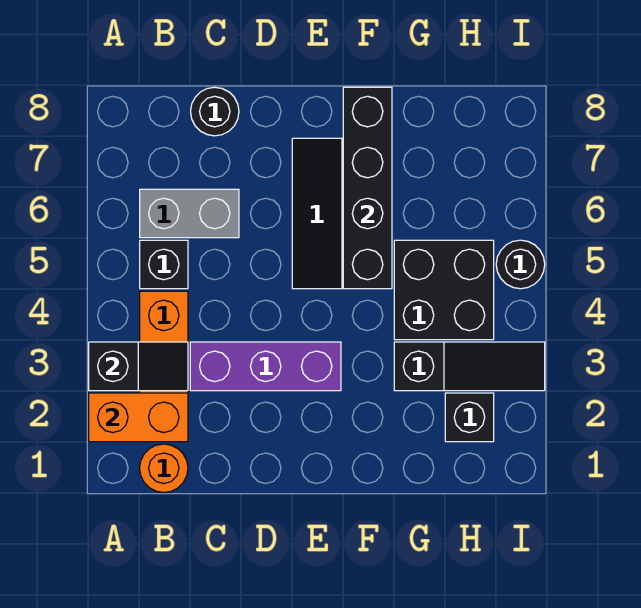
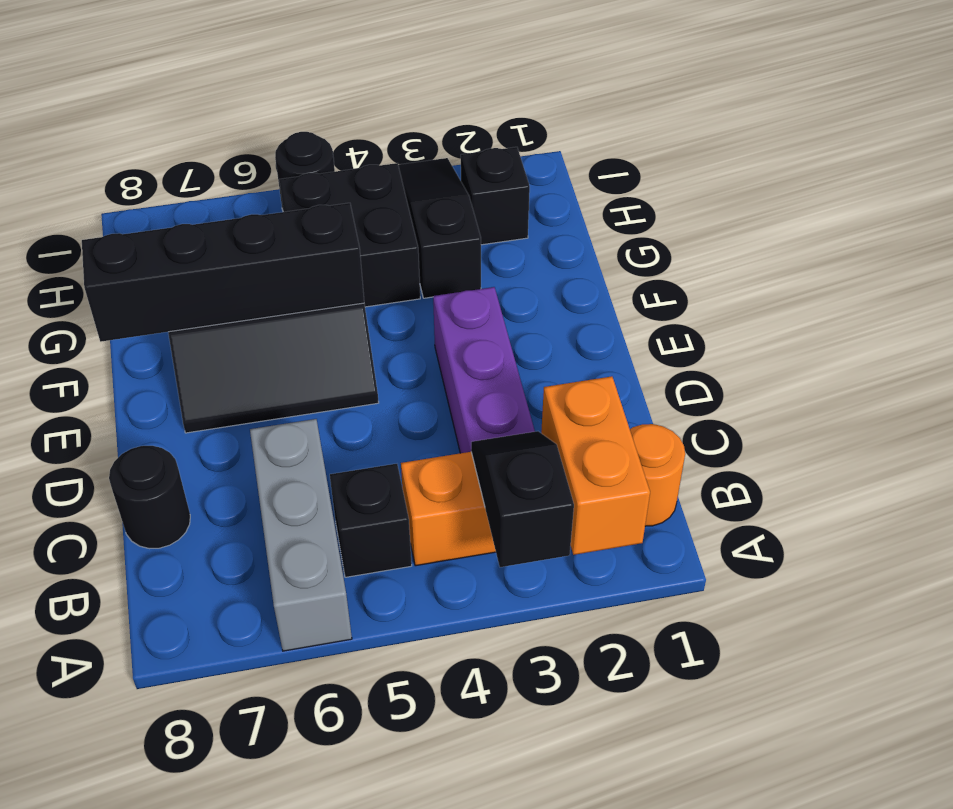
grey brick B6:C6 level 1 -> grey brick A6:C6 level 1

